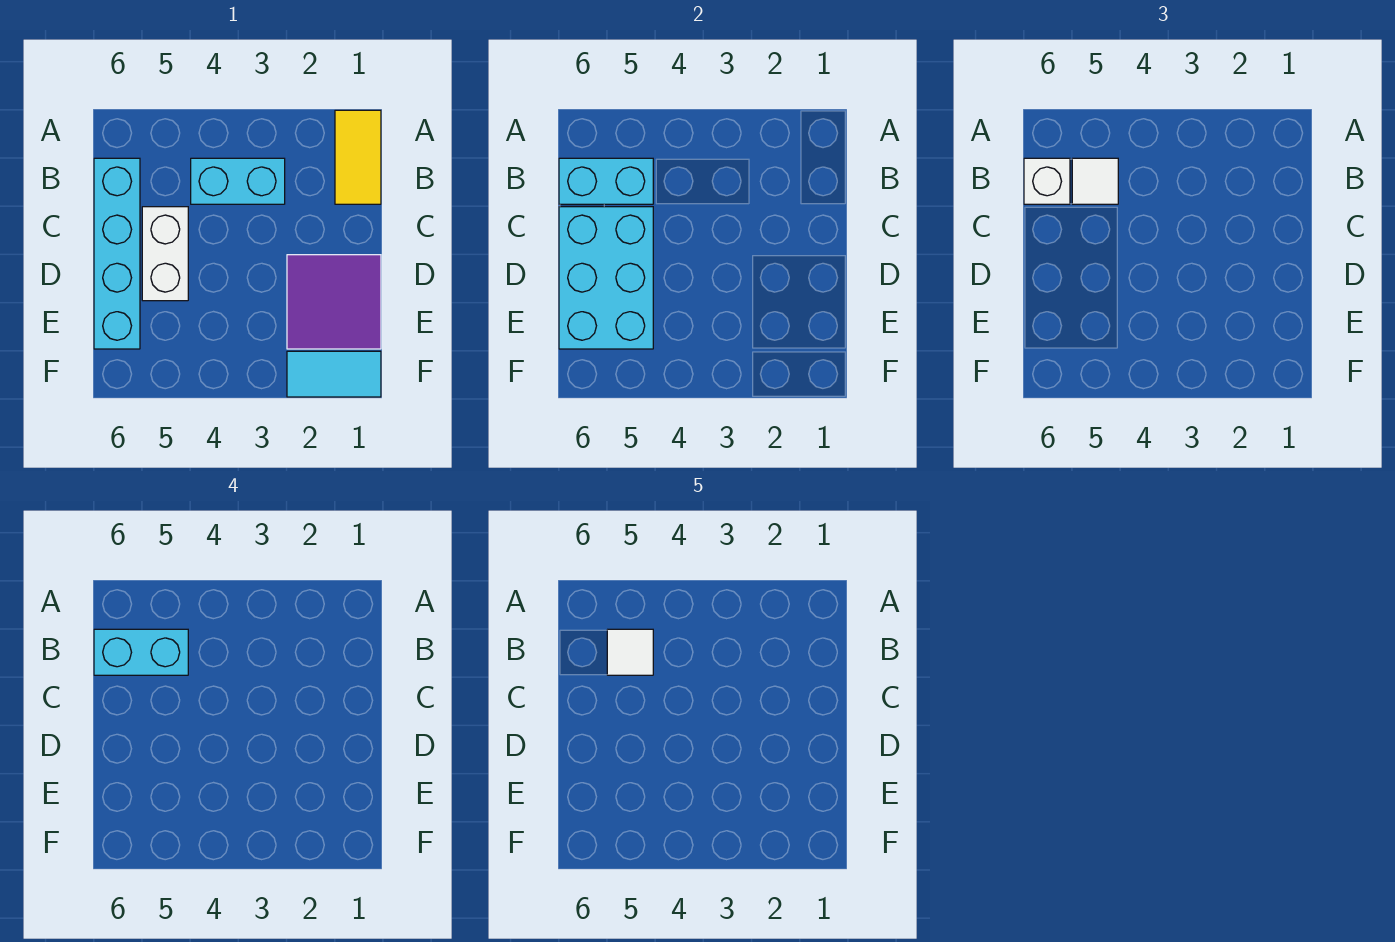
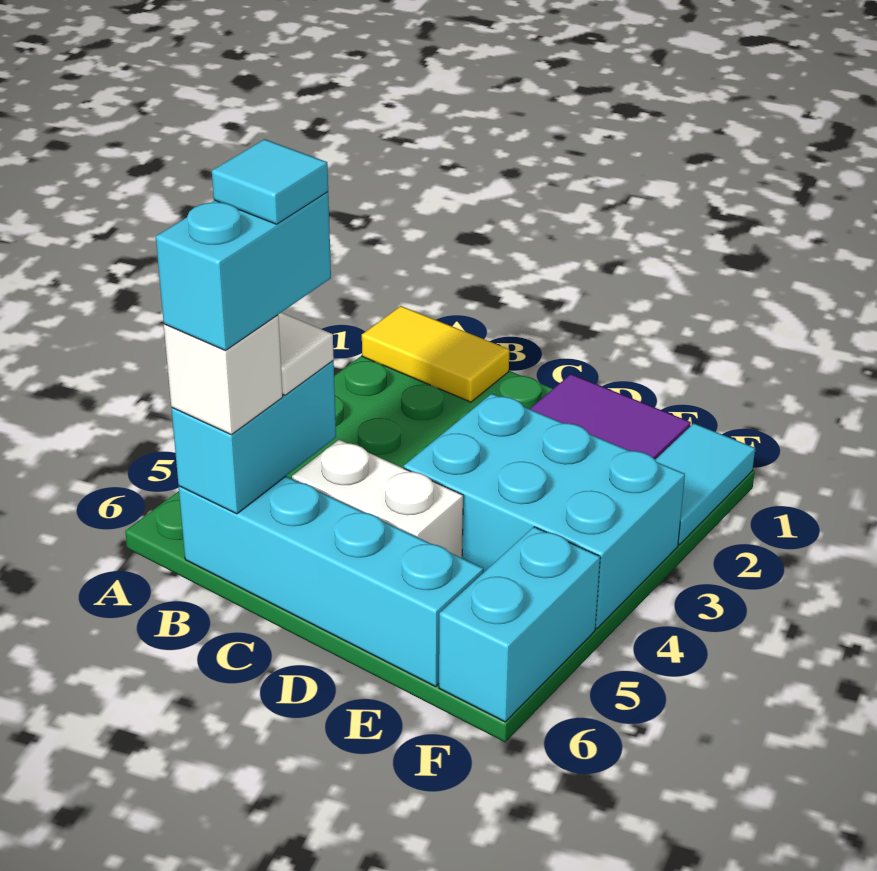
cyan brick B3:B4 level 1 -> cyan brick F5:F6 level 1
white tile B5 level 5 -> cyan tile B5 level 5
cyan brick C5:E6 level 2 -> cyan brick D3:F4 level 1

